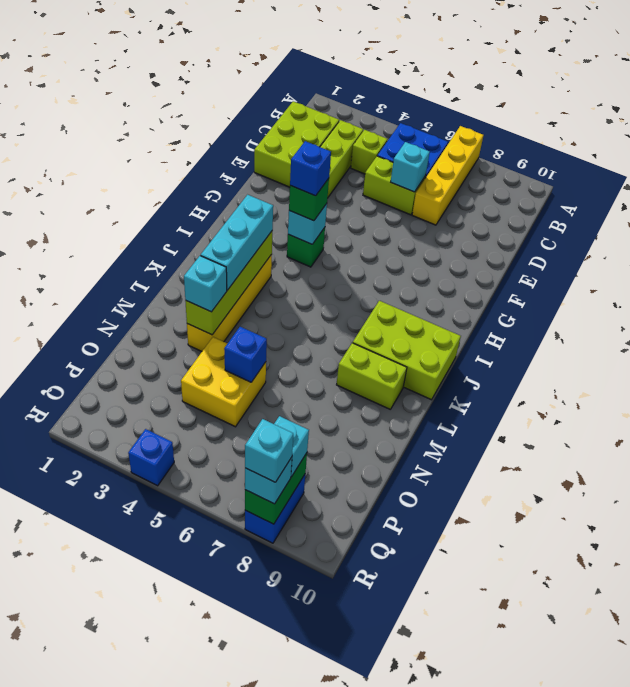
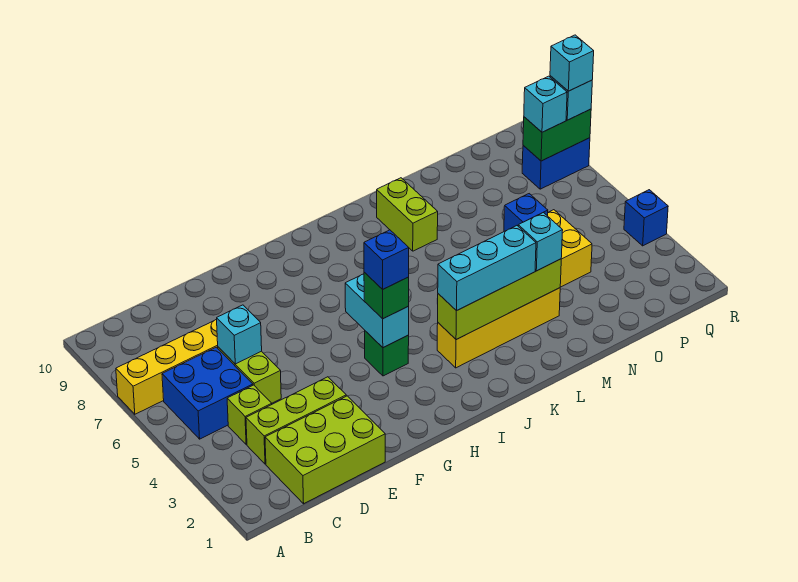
cyan brick H4 level 2 -> cyan brick H4:H5 level 2
lime brick J8:K10 level 1 -> none

